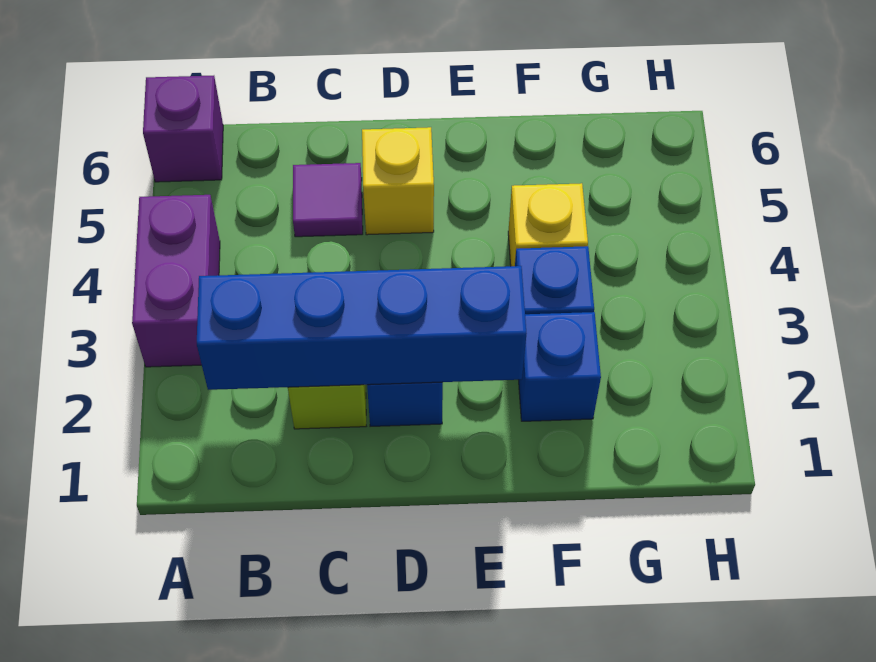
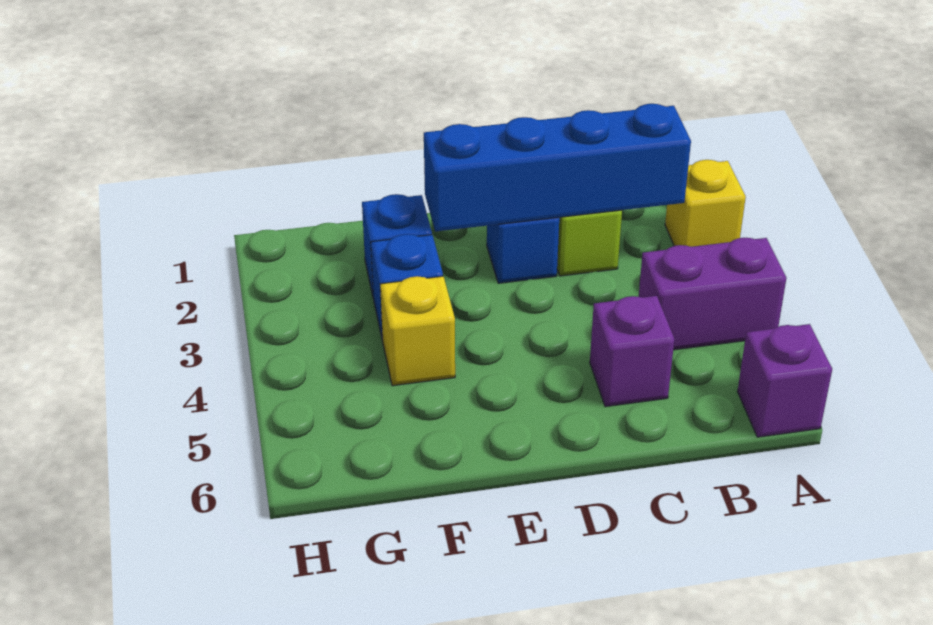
purple brick A3:A4 level 1 -> purple brick A4:B4 level 1
purple tile C5 level 1 -> purple brick C5 level 1
yellow brick D5 level 1 -> yellow brick A2 level 1

